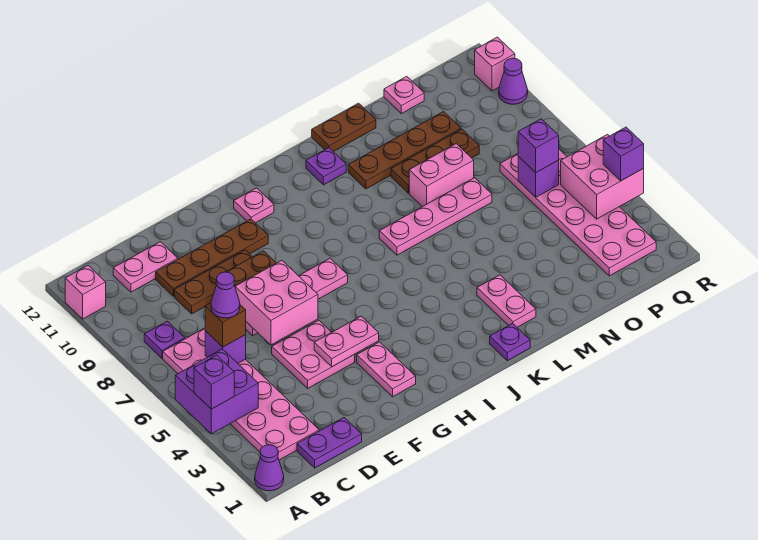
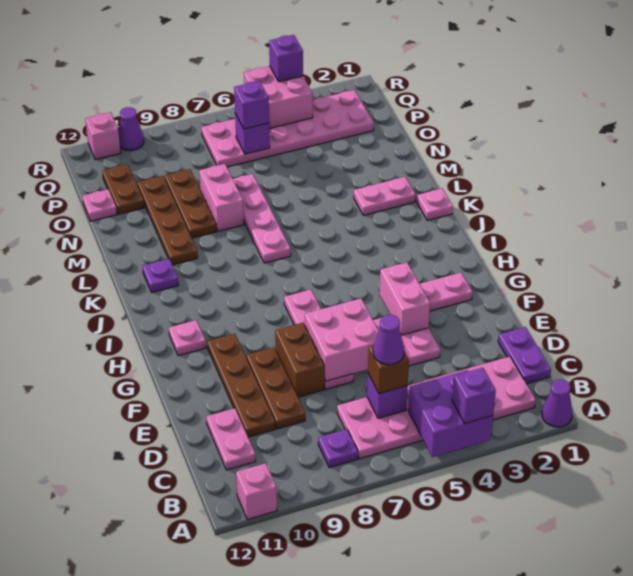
pink plate F4:G4 level 2 -> pink brick F4:G4 level 2
purple plate K1 level 1 -> pink plate K1 level 1
brown plate L12:M12 level 1 -> brown plate O11:P11 level 1

